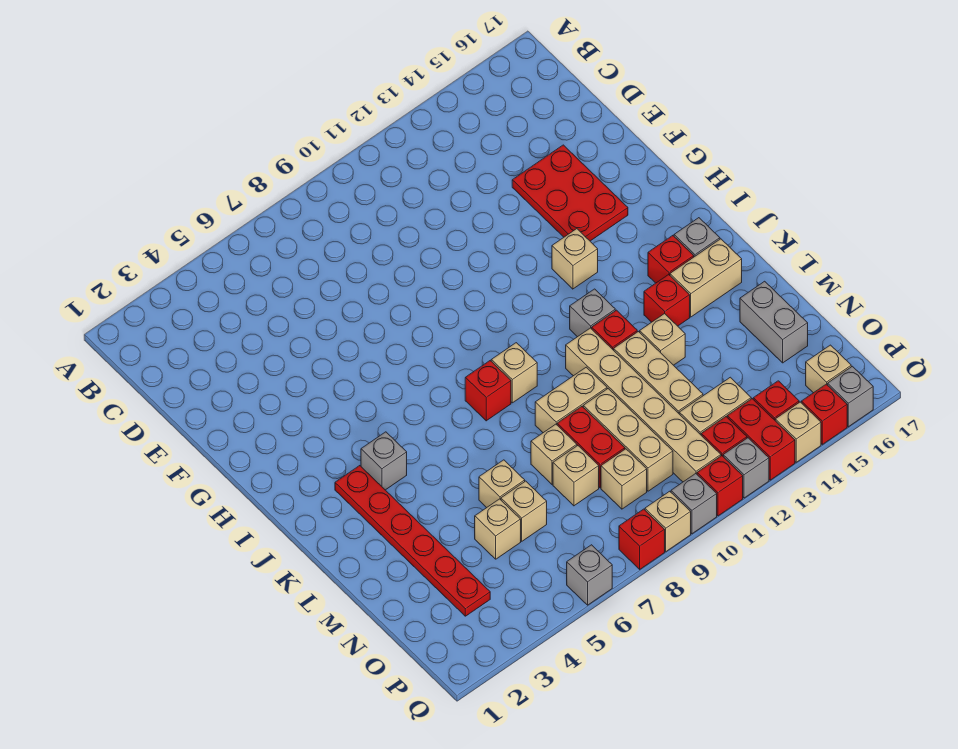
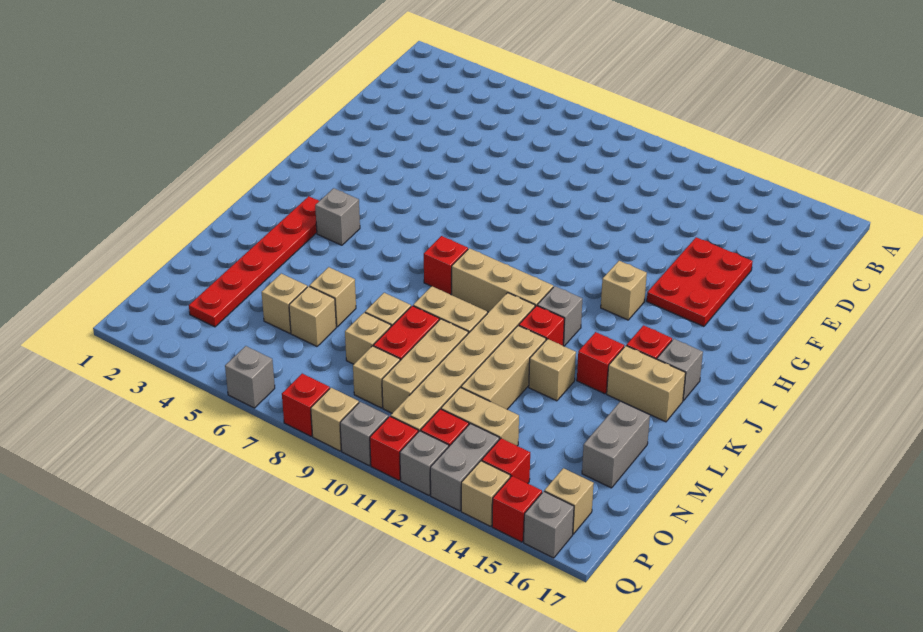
tan brick J9 level 1 -> tan brick J9:J11 level 1
red brick P13:Q13 level 1 -> grey brick P13:Q13 level 1

